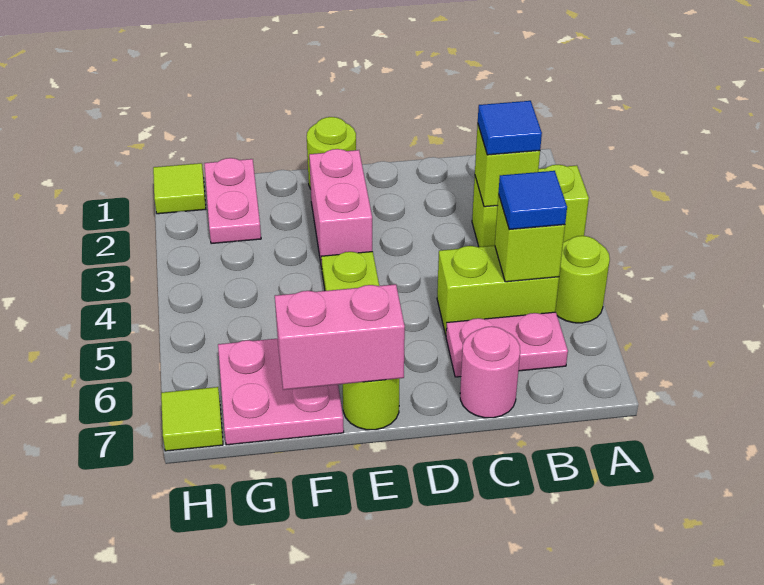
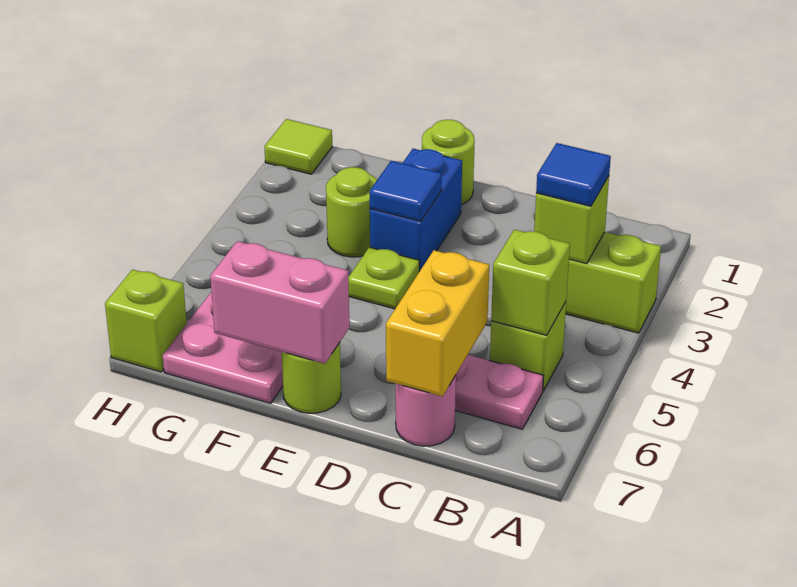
lime round brick A5 level 1 -> lime round brick F3 level 1
lime brick B5:C5 level 1 -> lime brick B5 level 1
blue tile B5 level 3 -> blue tile E3 level 2
none -> yellow brick C6:C7 level 2
pink brick E2:E3 level 1 -> blue brick E2:E3 level 1
pink plate G1:G2 level 1 -> none
lime tile H7 level 1 -> lime brick H7 level 1

